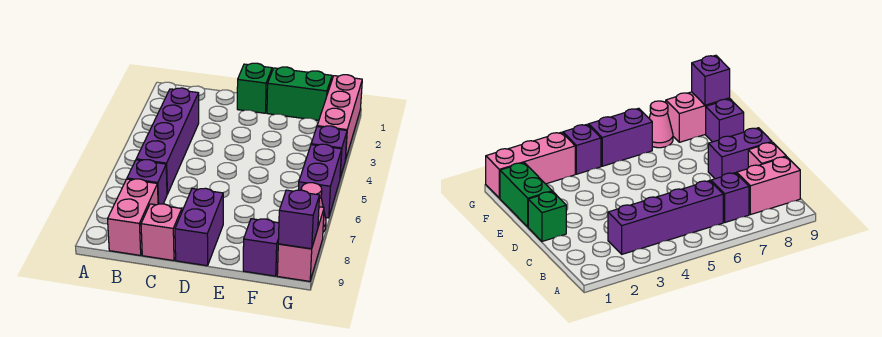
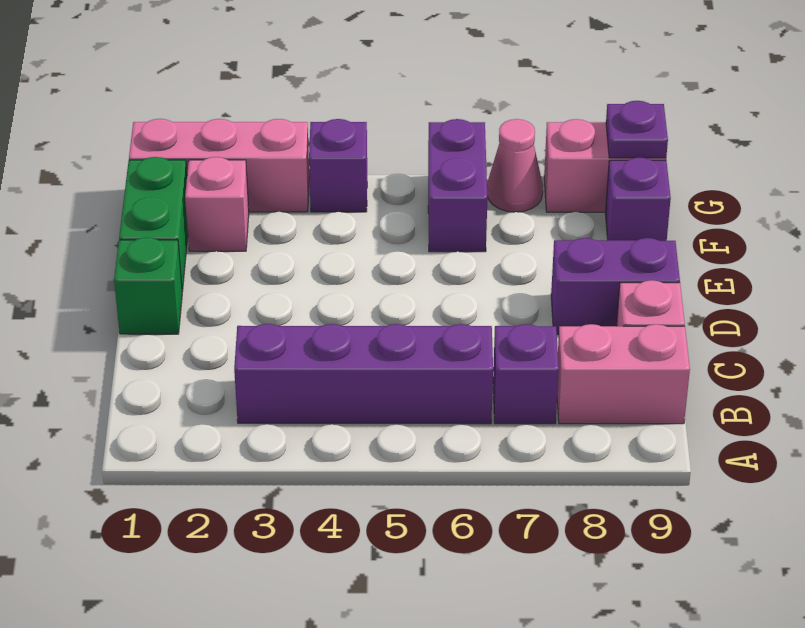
none -> pink brick F2 level 1
purple brick G5:G6 level 1 -> purple brick F6:G6 level 1
purple brick G9 level 2 -> purple plate G9 level 2

